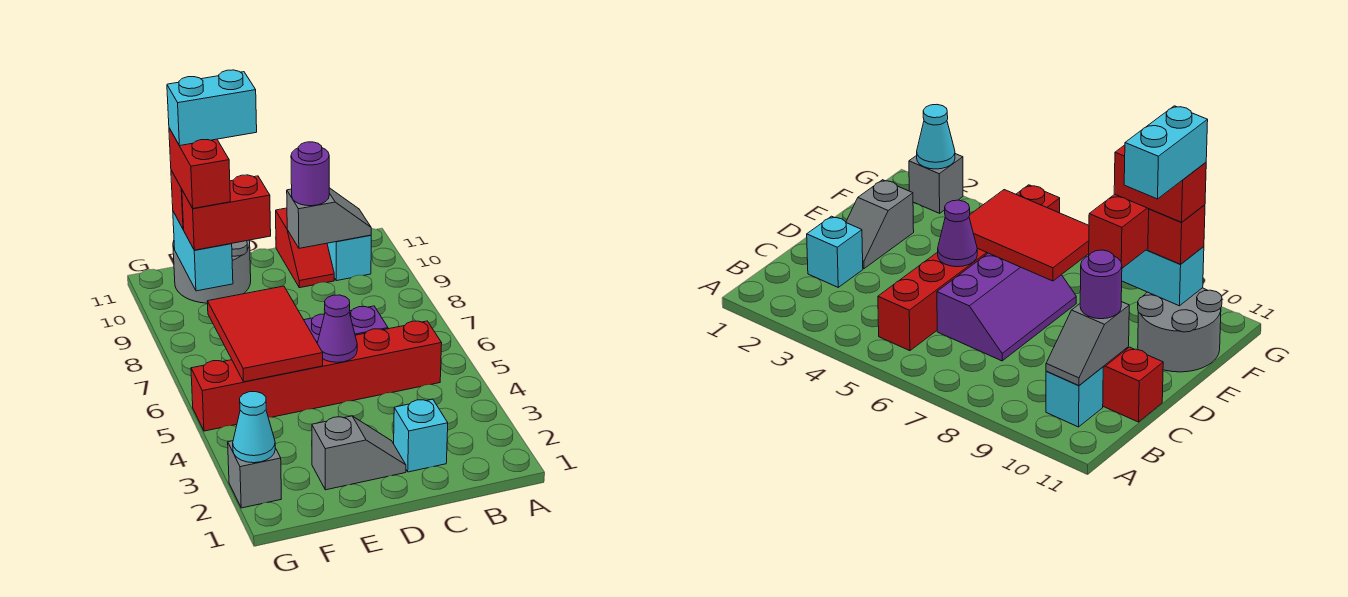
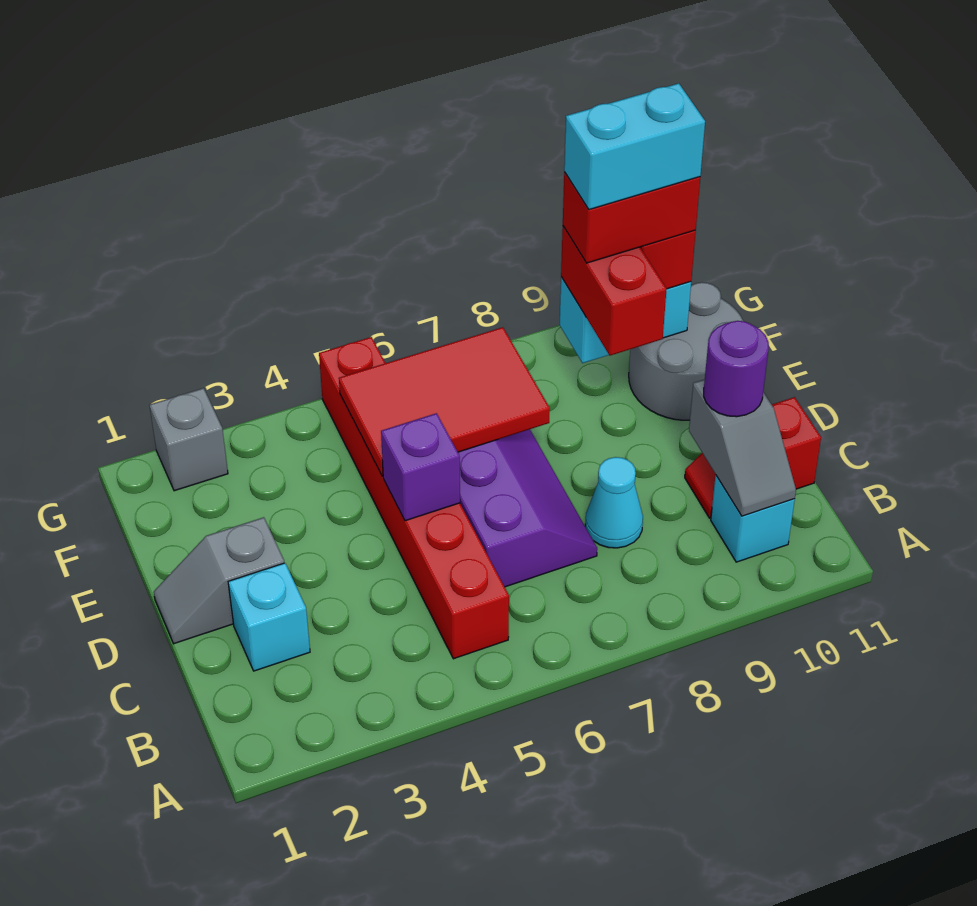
grey slope D2:E2 level 1 top E -> grey slope D1:D2 level 1 top 2
purple cone D5 level 2 -> purple brick D5 level 2
cyan brick E10:F10 level 5 -> cyan brick F9:F10 level 5
cyan cone G2 level 2 -> cyan cone C8 level 1

